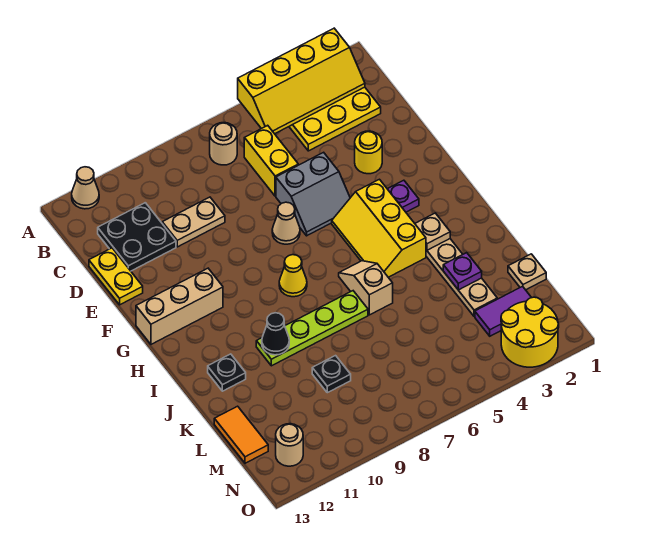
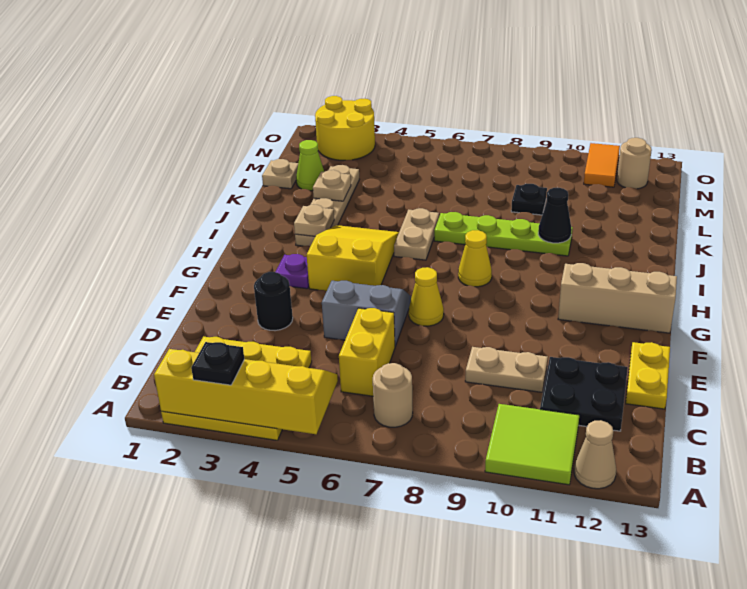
none -> lime tile A10:B11 level 1
yellow round brick E3 level 1 -> black round brick E3 level 1
tan cone F7 level 1 -> yellow cone F7 level 1
yellow slope G4:I5 level 1 top 4 -> yellow slope G4:I5 level 1 top G
tan slope I6:J6 level 1 top J -> tan plate I6:J6 level 1
black plate J12 level 1 -> black plate A3 level 3
purple plate K3 level 2 -> tan plate K3 level 2
none -> lime cone L2 level 1
orange tile L13:M13 level 1 -> orange tile N11:O11 level 1
purple tile M2:M3 level 1 -> none

